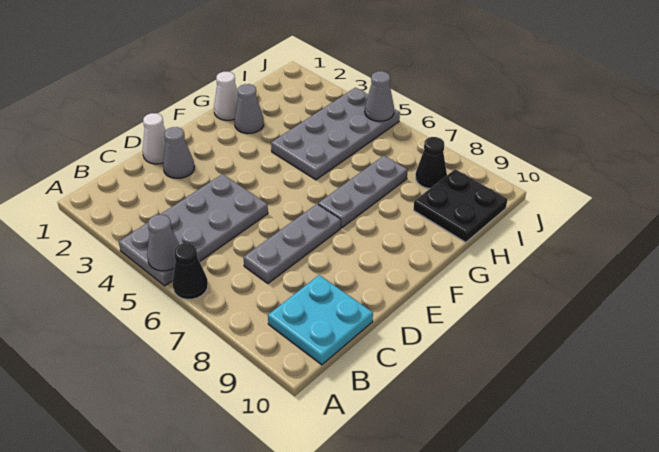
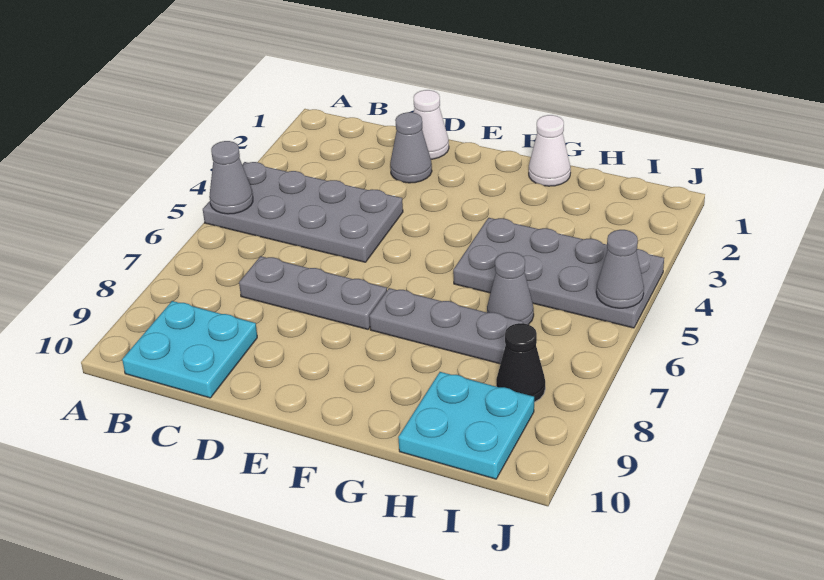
black cone A6 level 1 -> none
grey cone G2 level 1 -> grey cone H6 level 1
black plate H9:I10 level 1 -> cyan plate H9:I10 level 1

